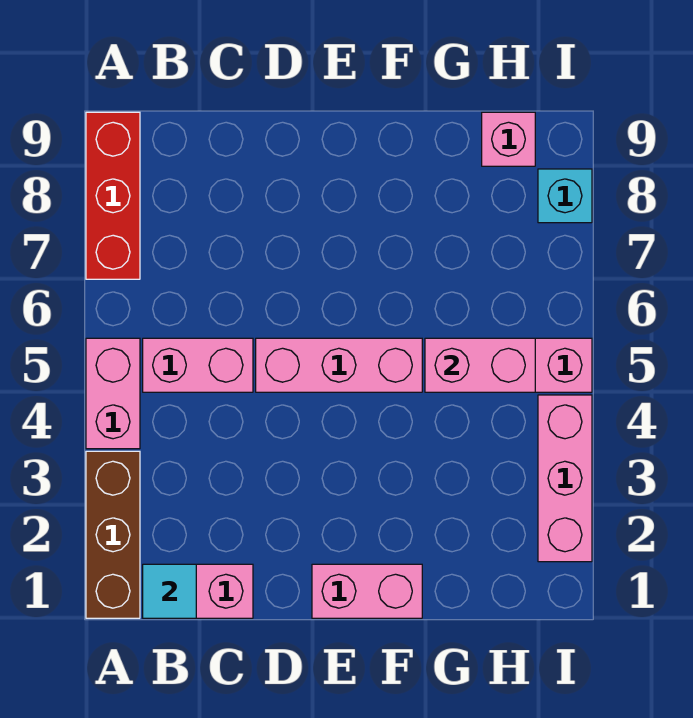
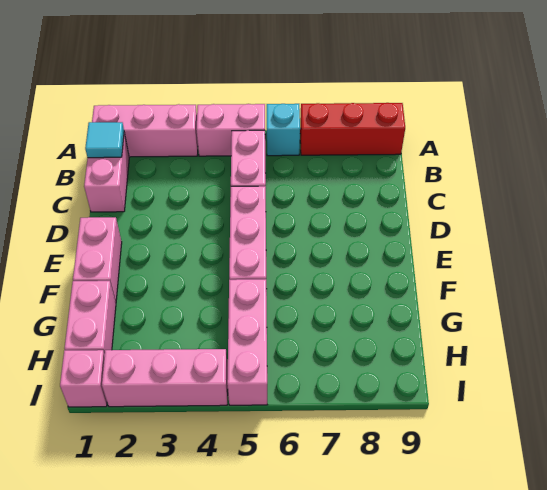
brown brick A1:A3 level 1 -> pink brick A1:A3 level 1
pink brick G5:H5 level 2 -> pink brick G1:H1 level 1
pink brick H9 level 1 -> pink brick I1 level 1
cyan brick I8 level 1 -> cyan brick A6 level 1

